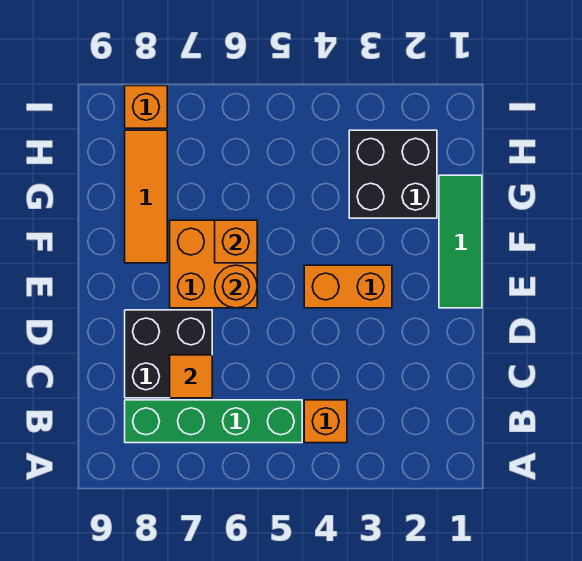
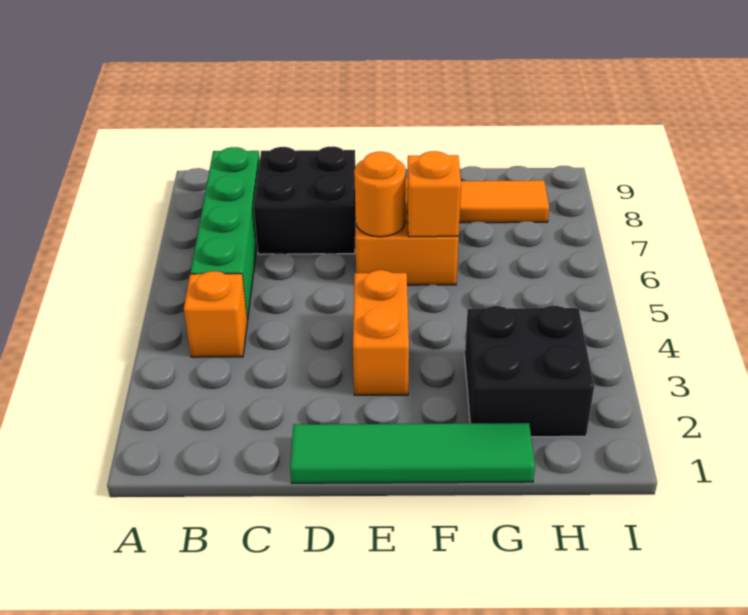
orange tile C7 level 2 -> none
green tile E1:G1 level 1 -> green tile D1:G1 level 1
orange brick I8 level 1 -> none

